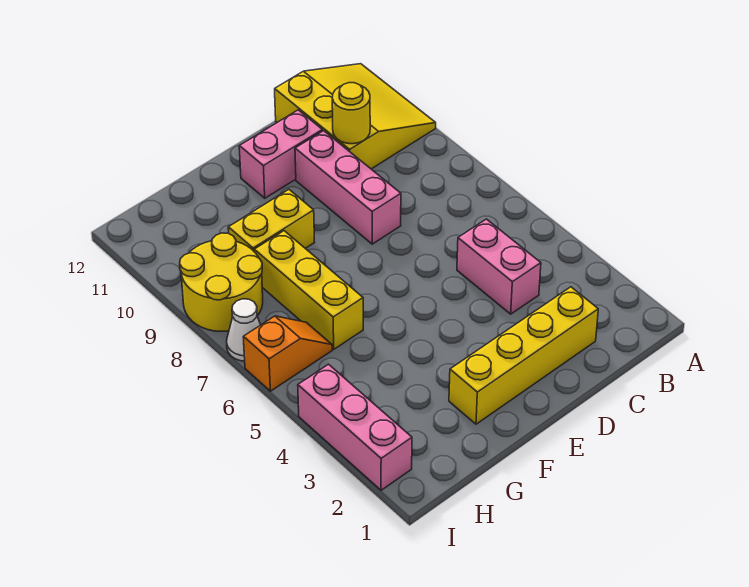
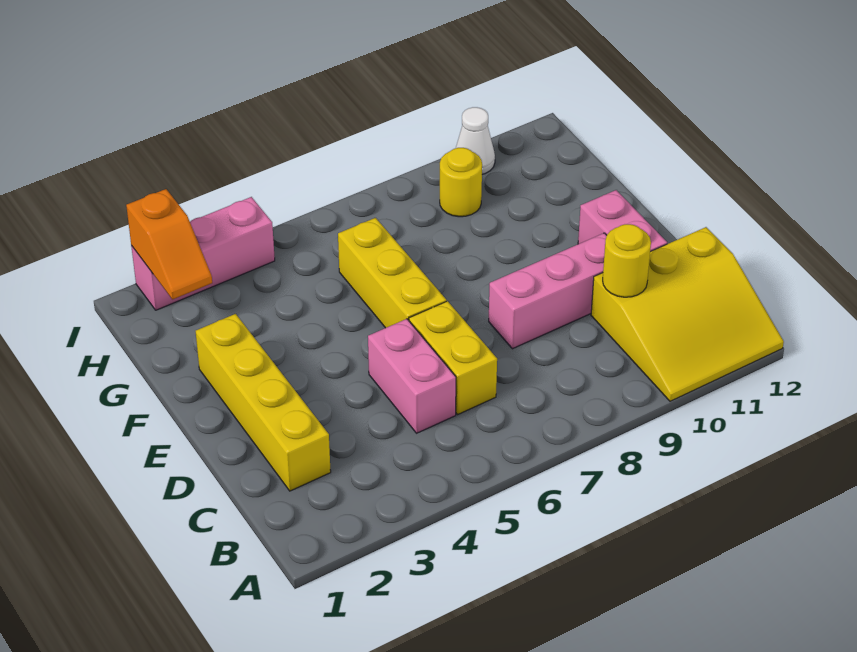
pink brick C4:C5 level 1 -> pink brick C5:D5 level 1
yellow brick F9:G9 level 1 -> yellow brick C6:D6 level 1
yellow brick G6:G8 level 1 -> yellow brick E6:G6 level 1
orange slope H6:I6 level 1 top I -> orange slope H2:I2 level 2 top I
yellow round brick H8:I9 level 1 -> yellow round brick H9 level 1
white cone I7 level 1 -> white cone I10 level 1

